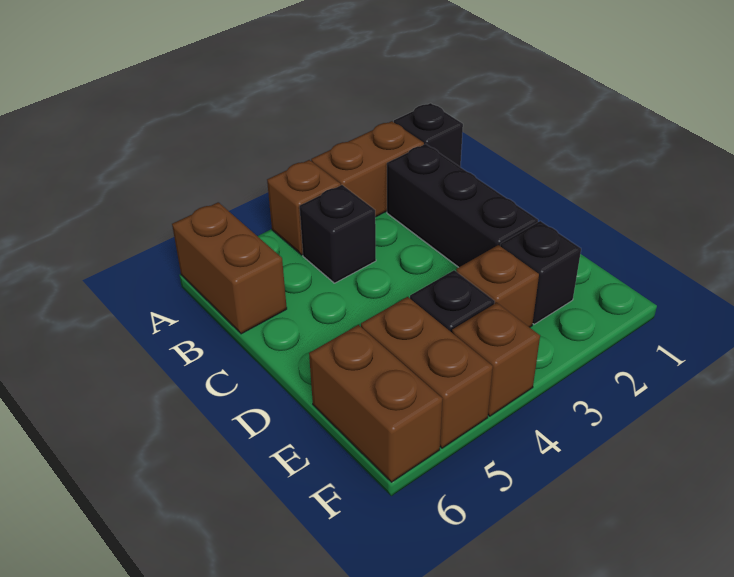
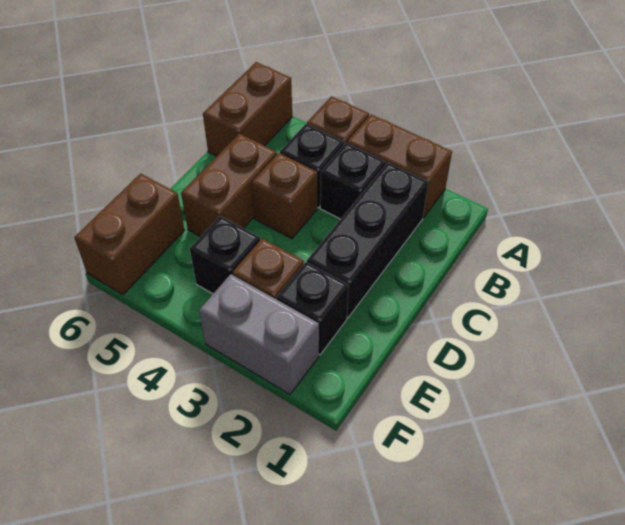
black brick A1 level 1 -> black brick B3 level 1
brown brick E5:F5 level 1 -> brown brick C5:D5 level 1
none -> grey brick F2:F3 level 1
brown brick F4 level 1 -> brown brick C4 level 1

